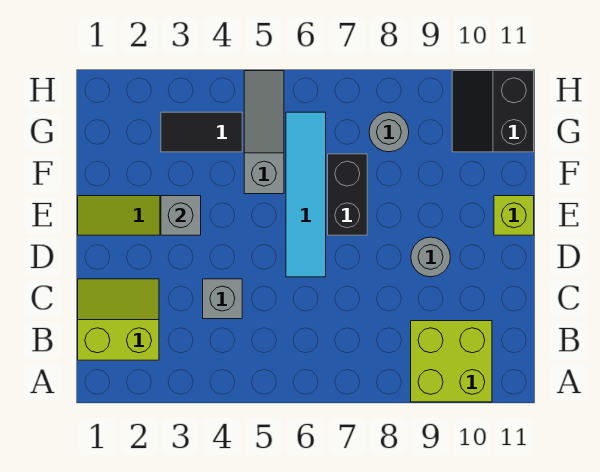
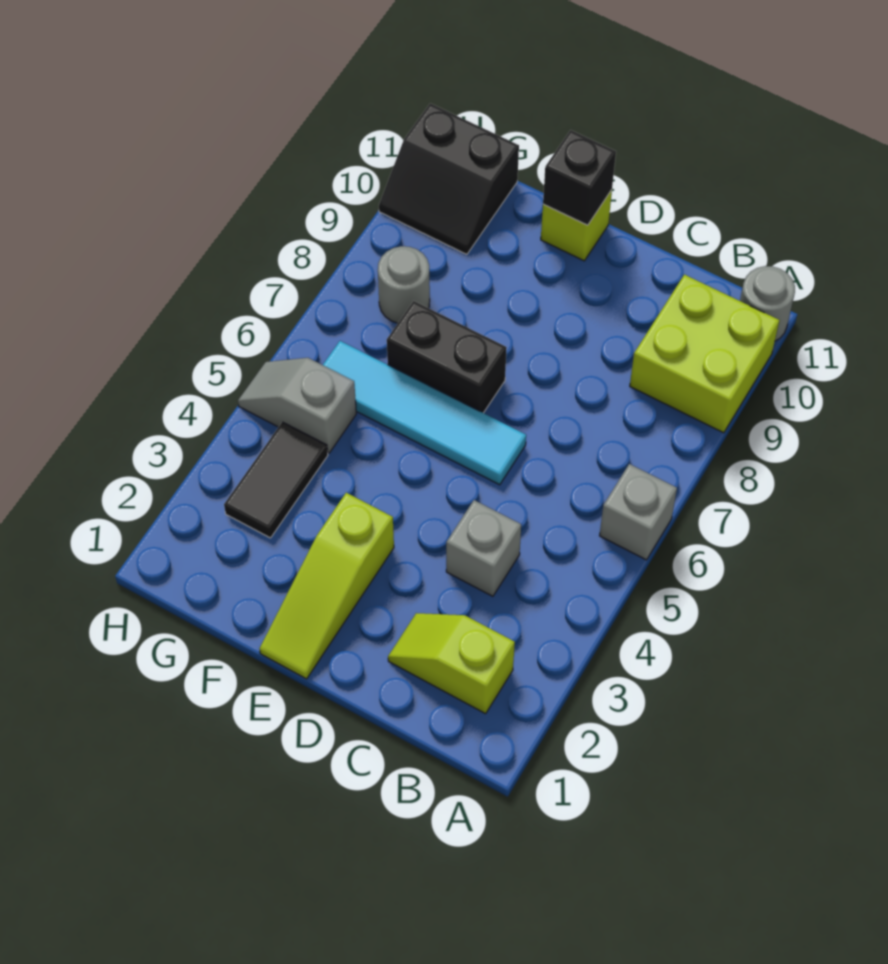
lime slope B1:C2 level 1 top B -> lime slope B2:C2 level 1 top B
grey round brick D9 level 1 -> grey round brick A11 level 1
grey brick E3 level 2 -> grey brick A6 level 1
none -> black brick E11 level 2
grey slope F5:H5 level 1 top F -> grey slope G5:H5 level 1 top G

